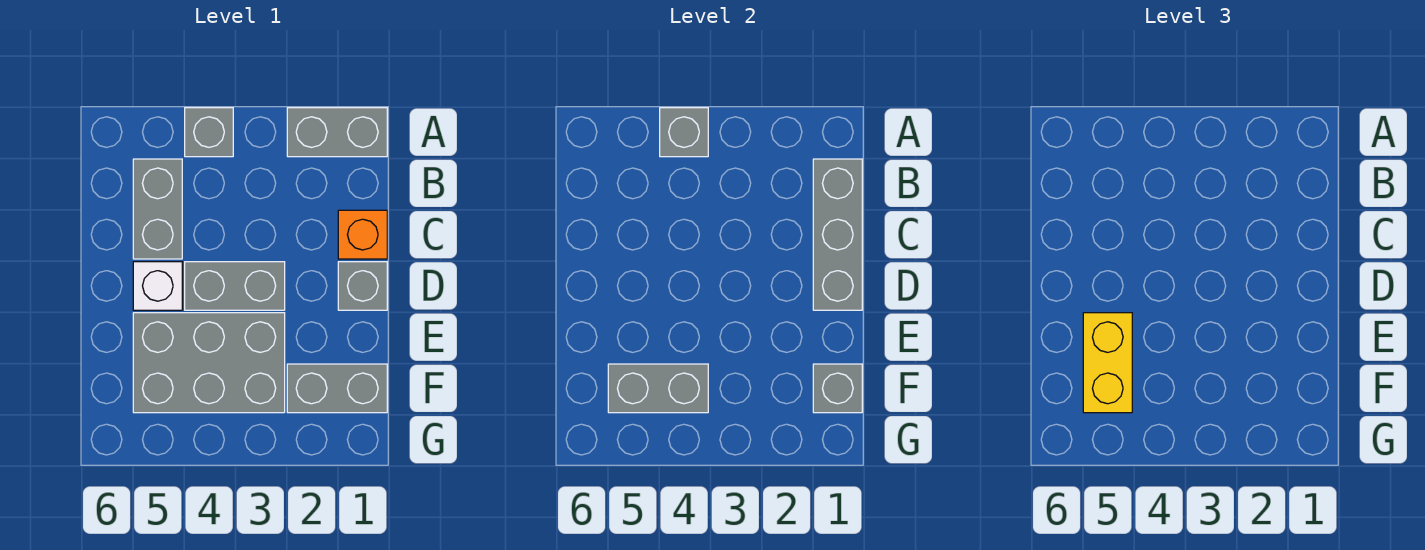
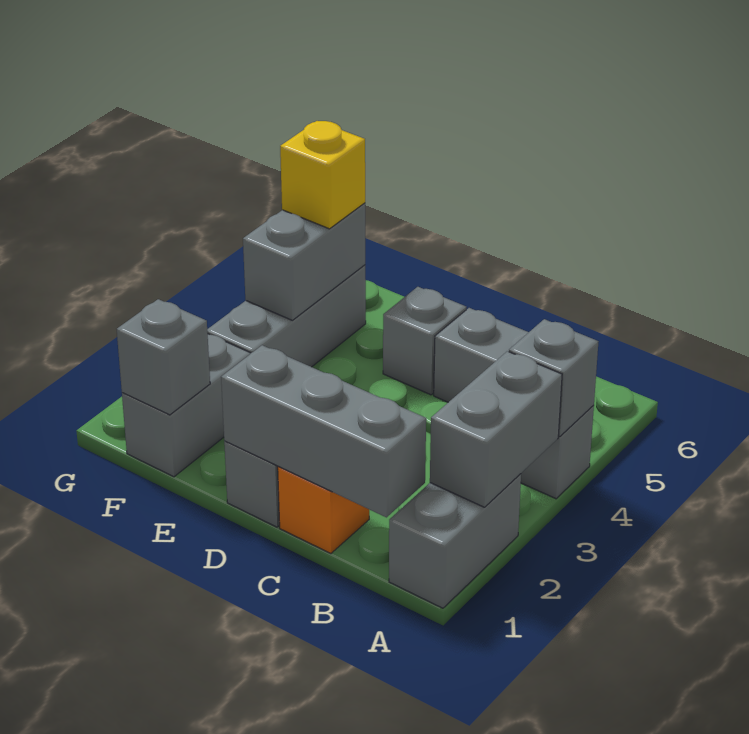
grey brick D3:D4 level 1 -> grey brick A2:A3 level 2
white brick D5 level 1 -> grey brick D5 level 1
grey brick E3:F5 level 1 -> grey brick F3:F5 level 1
yellow brick E5:F5 level 3 -> yellow brick F5 level 3

